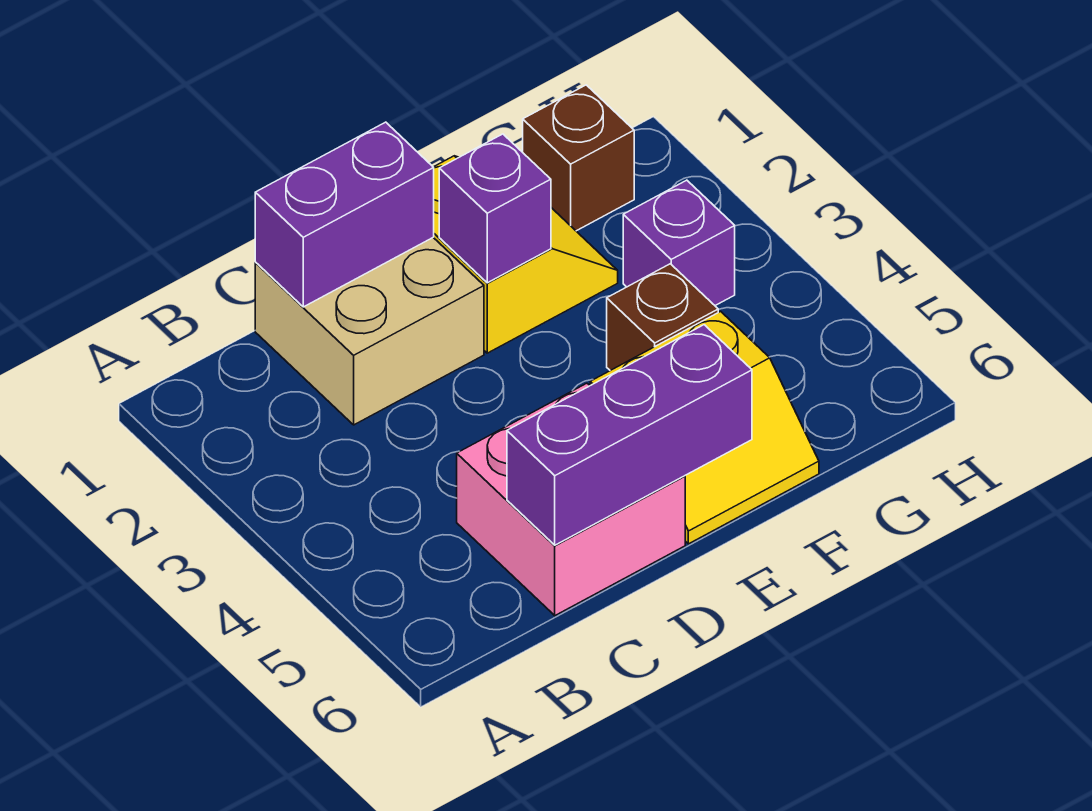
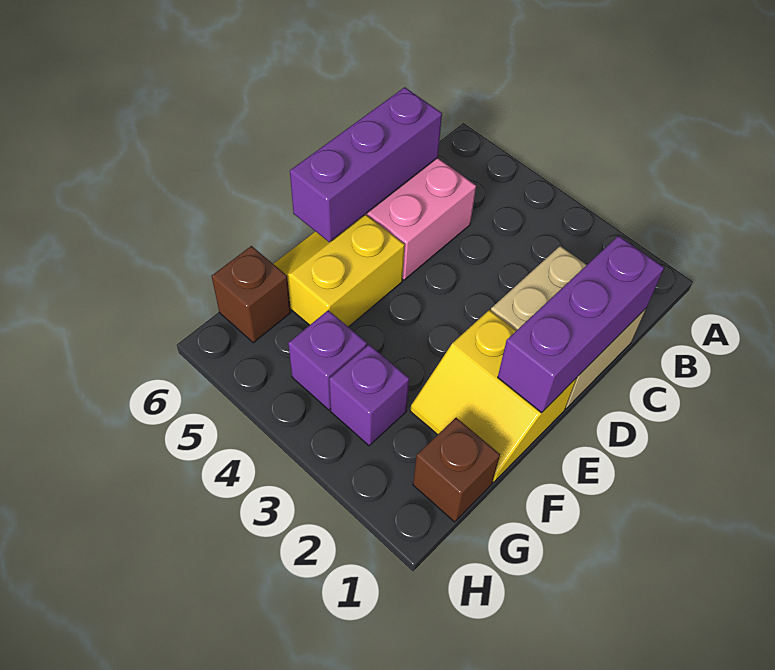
purple brick C1:D1 level 2 -> purple brick C1:E1 level 2
purple brick E2 level 2 -> purple brick G4 level 1
brown brick F4 level 1 -> brown brick G6 level 1

